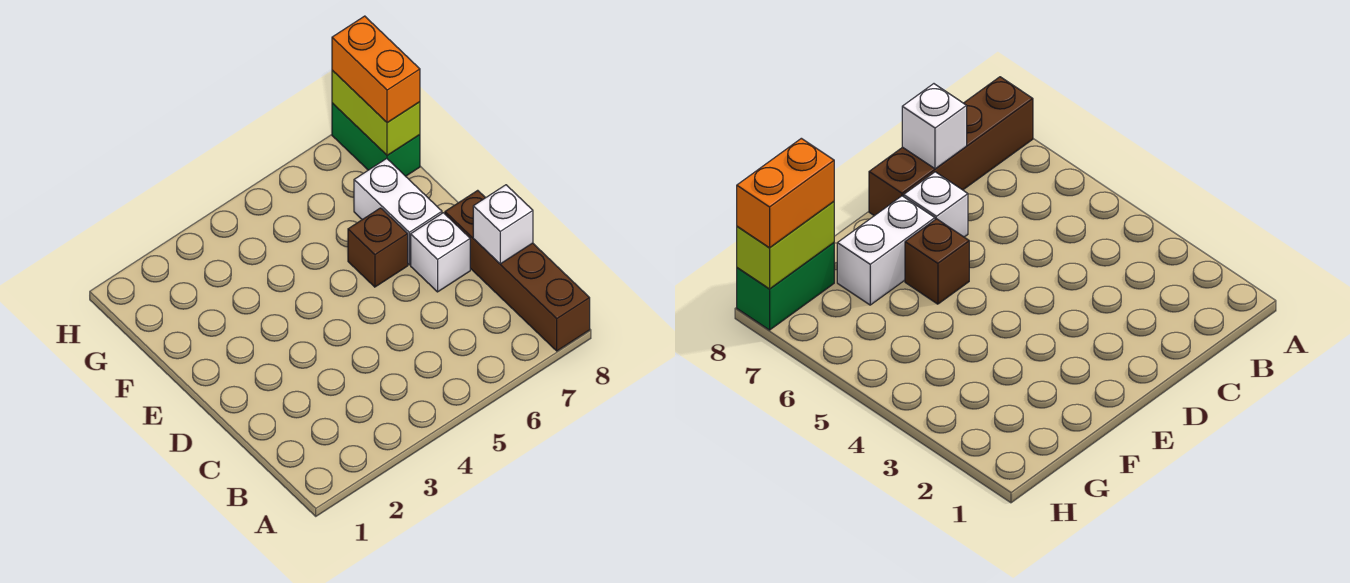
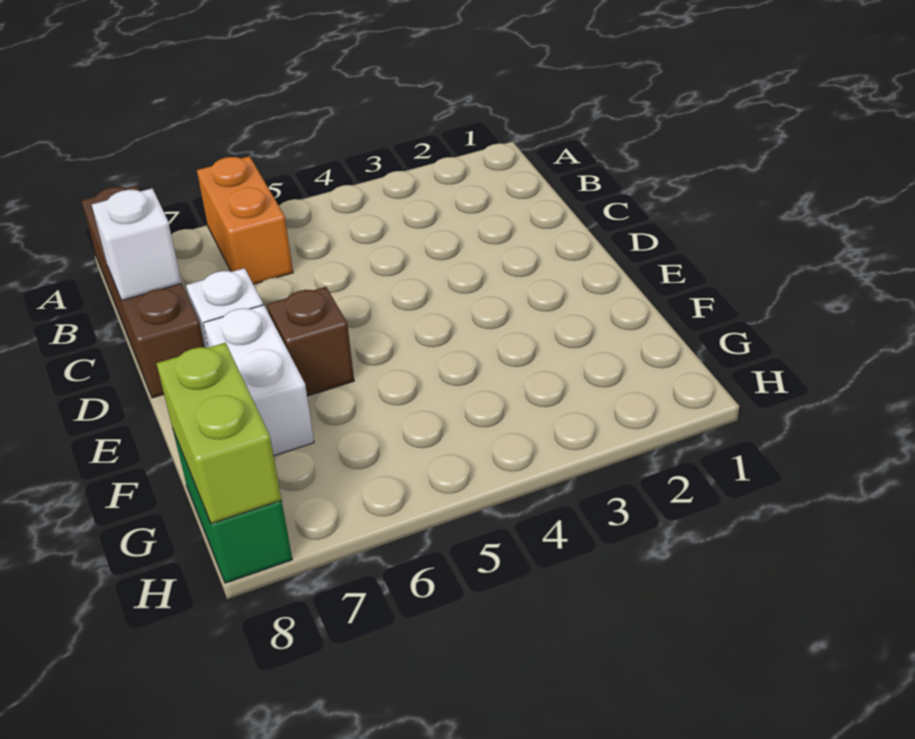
orange brick G8:H8 level 3 -> orange brick A6:B6 level 1

